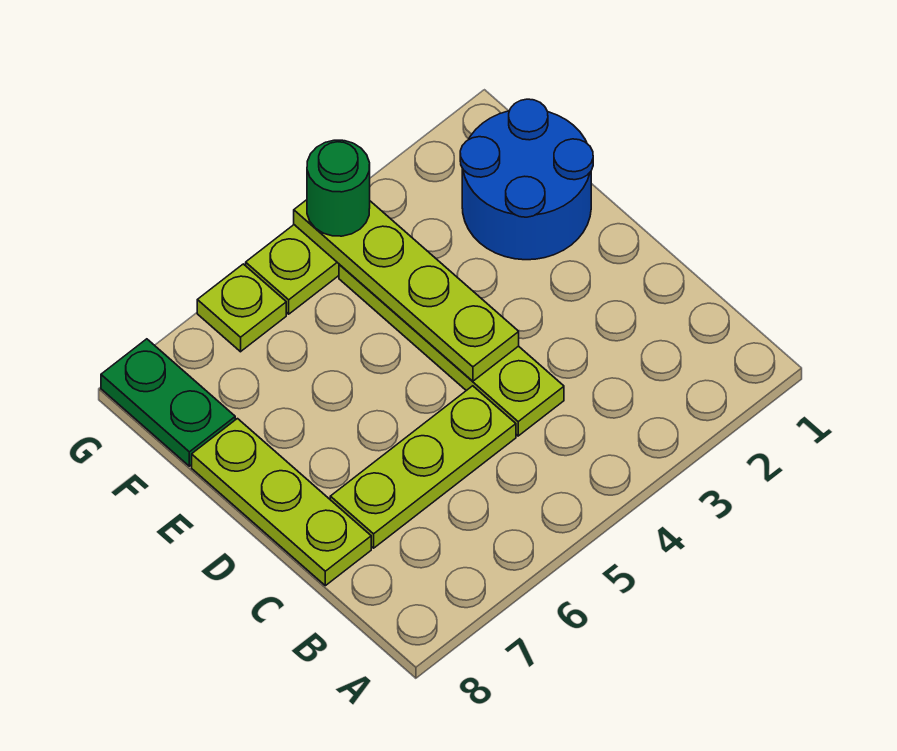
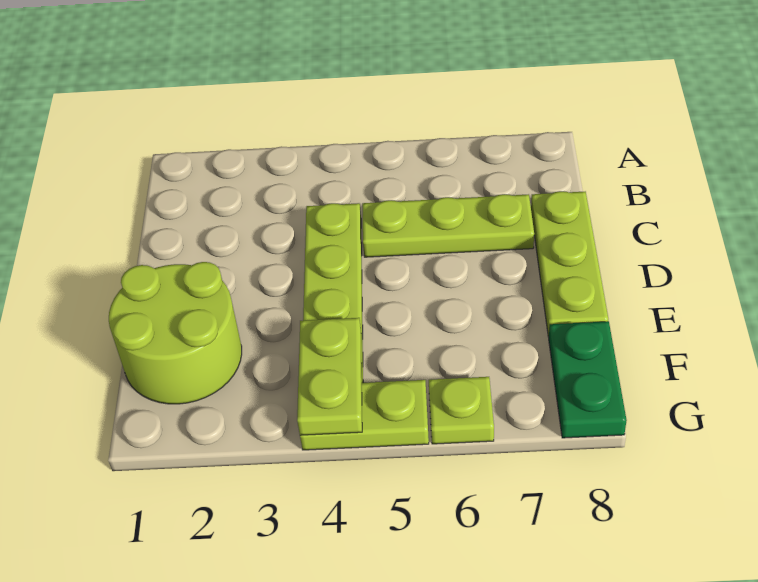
lime plate D4:G4 level 2 -> lime plate F4:G4 level 2
blue round brick E1:F2 level 1 -> lime round brick E1:F2 level 1
green round brick G4 level 3 -> none

